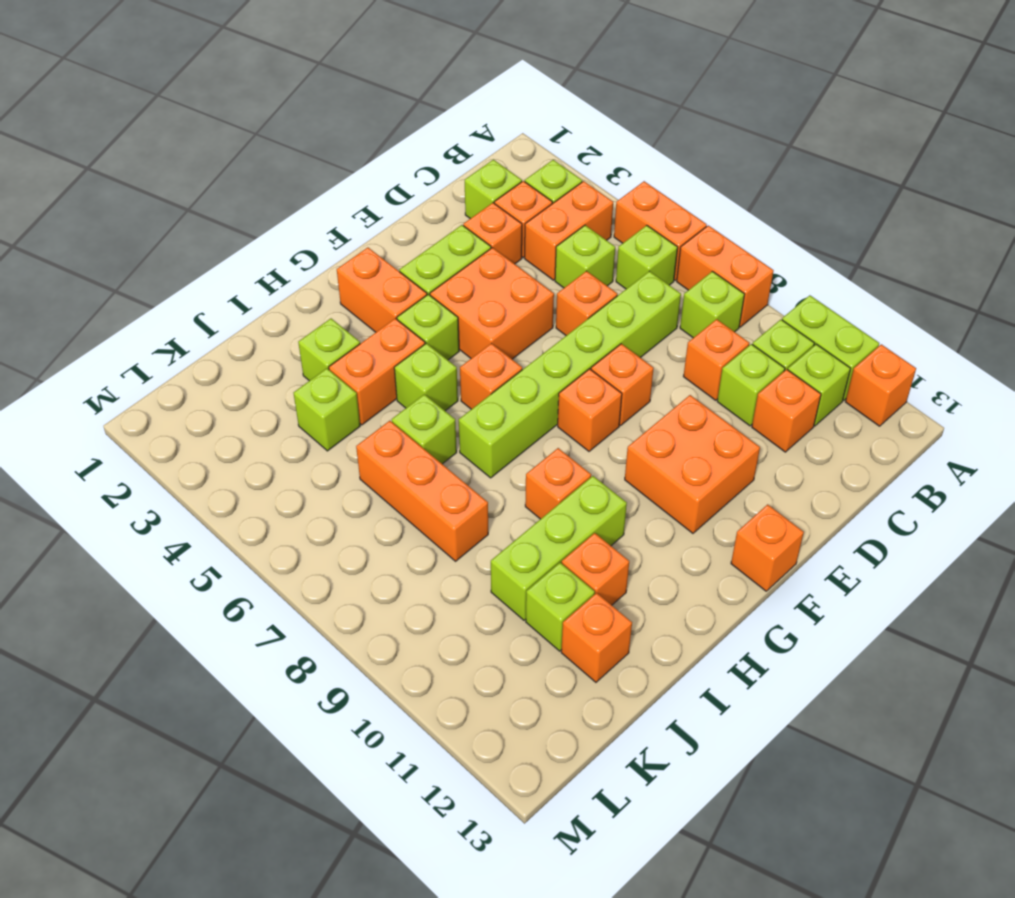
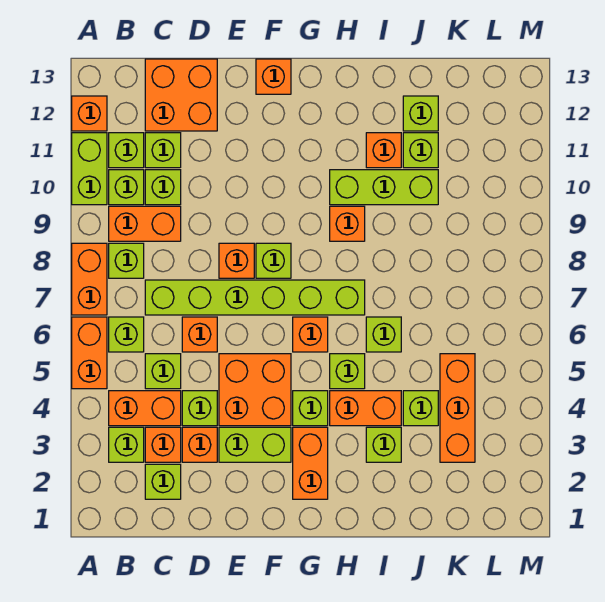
orange brick C9 level 1 -> orange brick B9:C9 level 1
orange brick C11 level 1 -> lime brick C11 level 1
none -> lime brick D4 level 1
orange brick E10:F11 level 1 -> orange brick C12:D13 level 1
orange brick F8 level 1 -> lime brick F8 level 1
orange brick J6:J8 level 1 -> orange brick K3:K5 level 1
orange brick J12 level 1 -> lime brick J12 level 1

